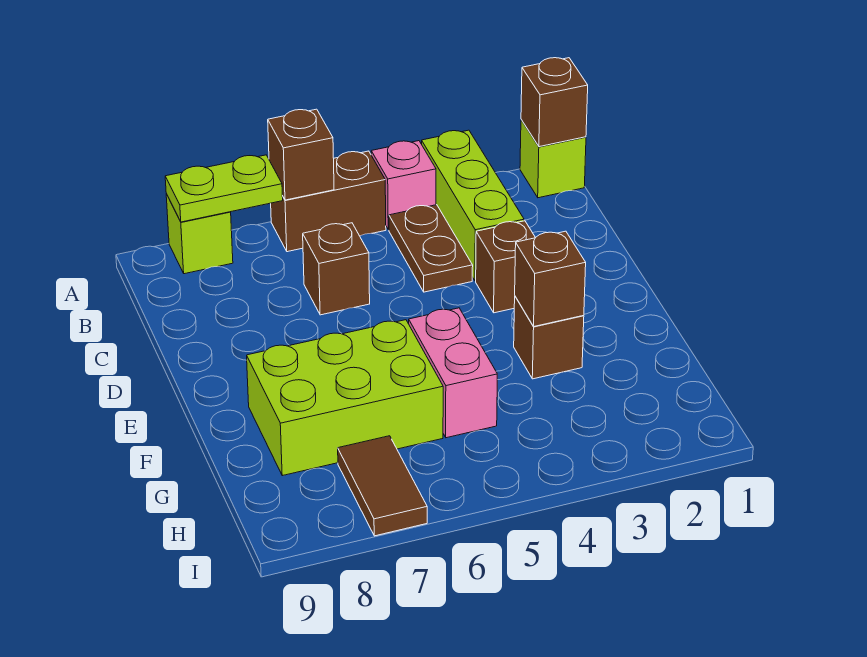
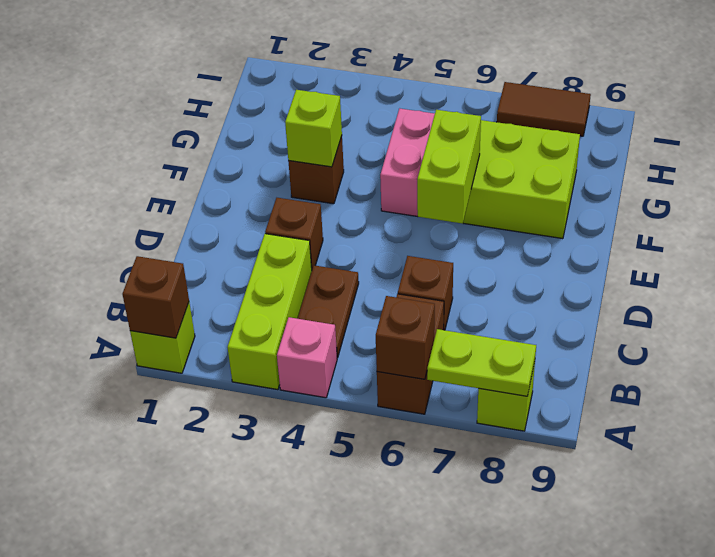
brown brick A5:A6 level 1 -> brown brick A6:B6 level 1
none -> lime brick E6:F6 level 2
brown brick F3 level 2 -> lime brick F3 level 2
brown tile H7:I7 level 1 -> brown tile I7:I8 level 1

